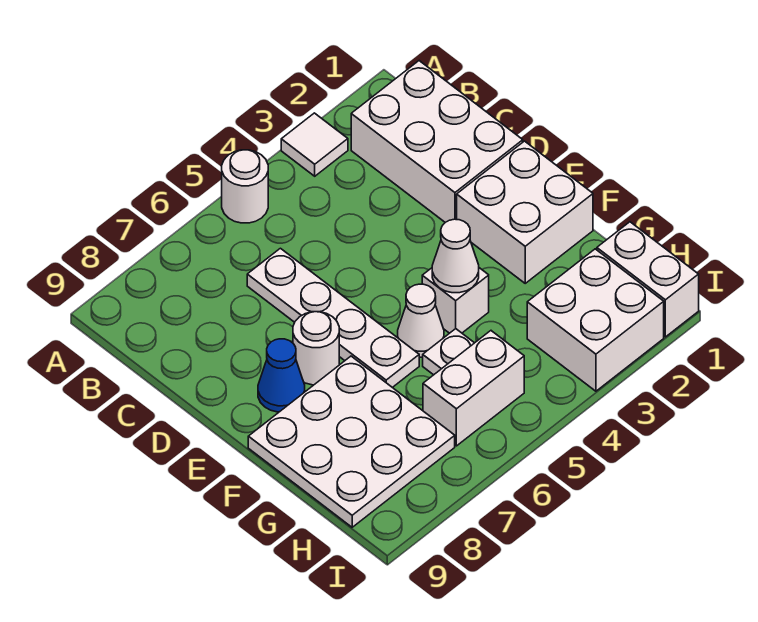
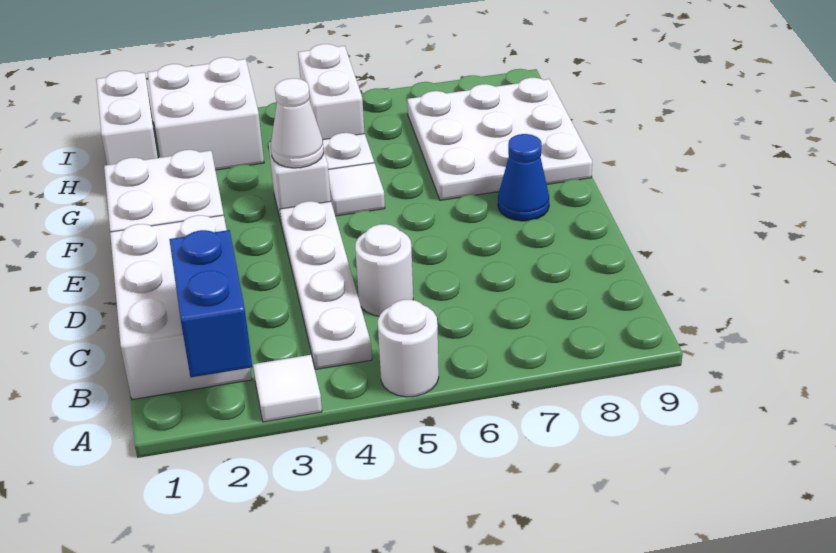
none -> blue brick A2:B2 level 2
white plate C6:F6 level 1 -> white plate B4:E4 level 1
white round brick E7 level 1 -> white round brick C5 level 1
white cone F5 level 1 -> white tile F5 level 1
white brick H5:H6 level 1 -> white brick H5:I5 level 1

